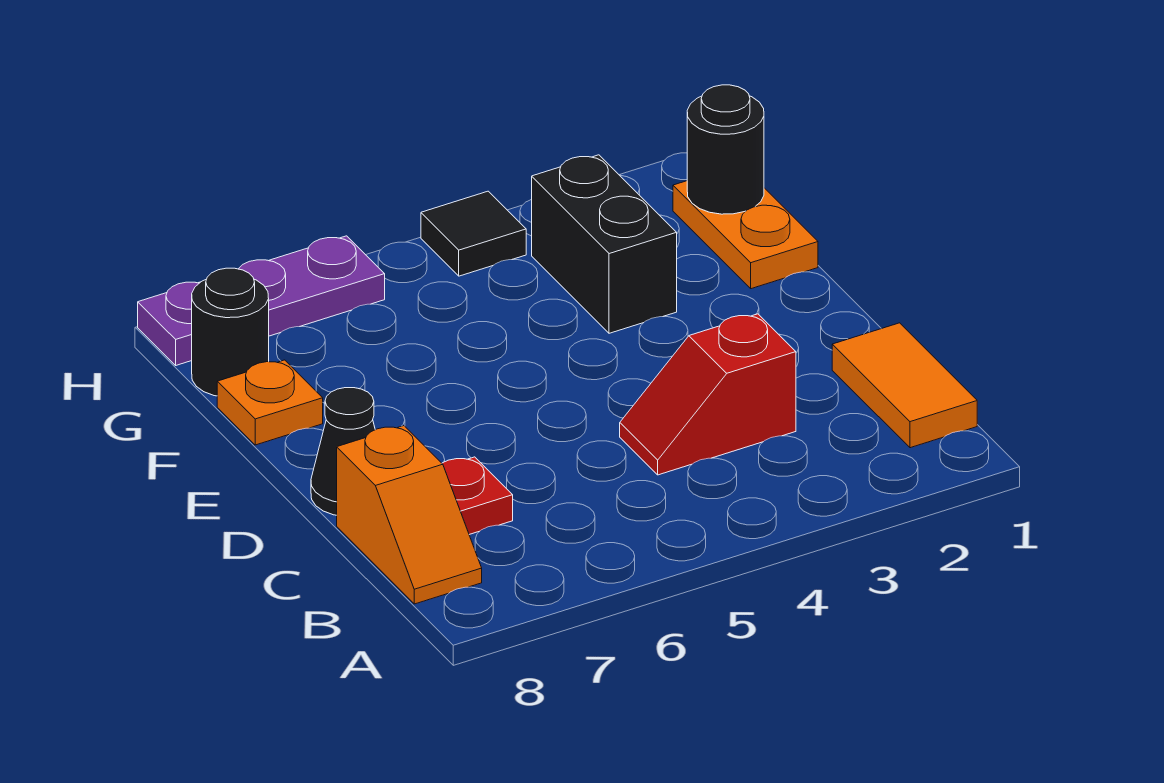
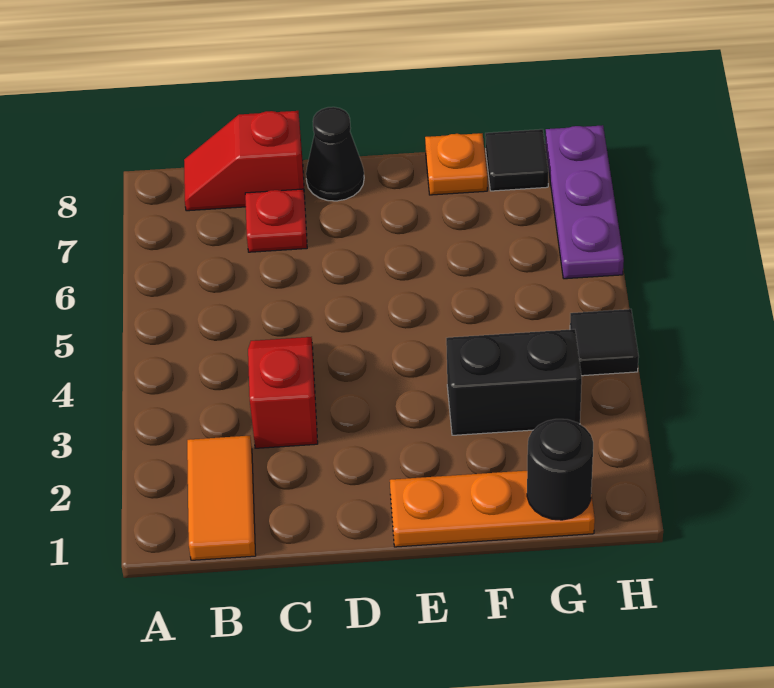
orange tile B1:C1 level 1 -> orange tile B1:B2 level 1
orange slope B8:C8 level 1 top C -> red slope B8:C8 level 1 top C
orange plate F1:G1 level 1 -> orange plate E1:G1 level 1
black round brick G8 level 1 -> black tile G8 level 1

